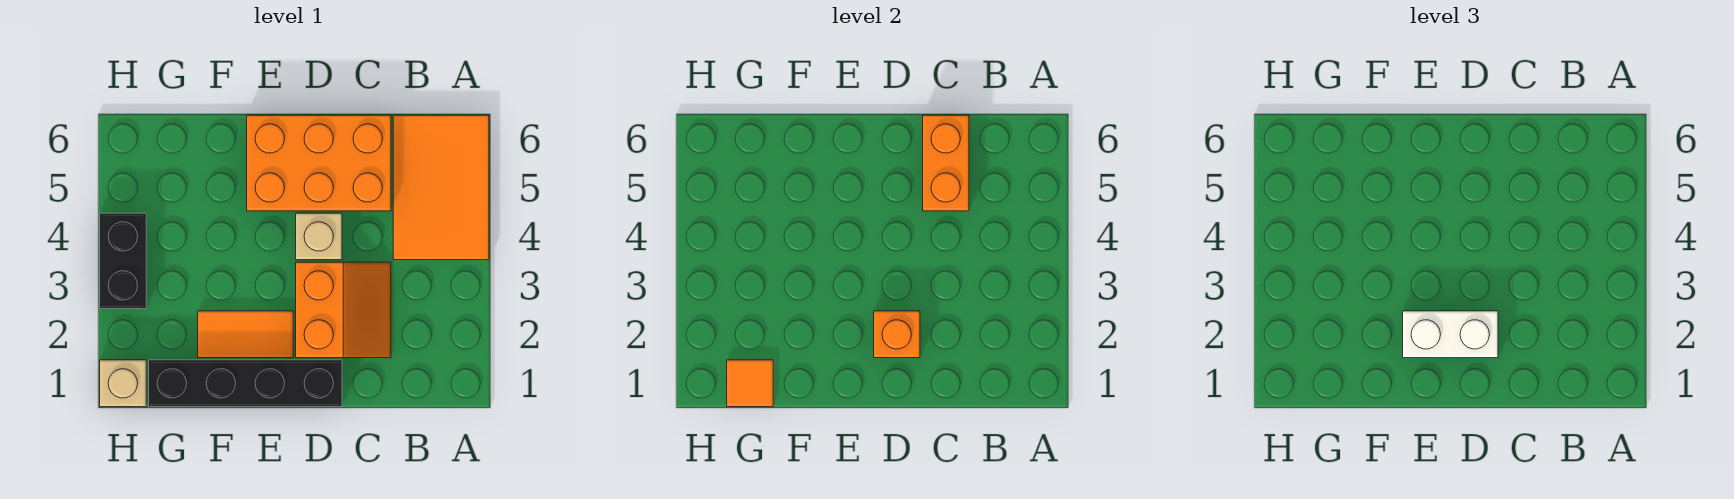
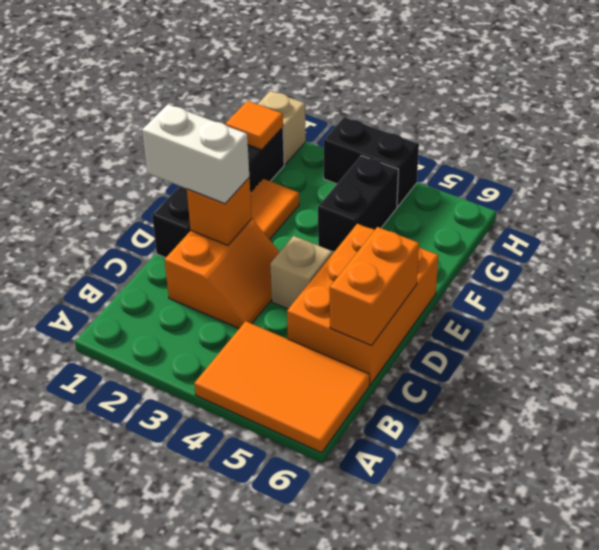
orange slope C2:D3 level 1 top D -> orange slope C2:D3 level 1 top 2
orange brick C5:C6 level 2 -> orange brick C6:D6 level 2
white brick D2:E2 level 3 -> white brick D1:D2 level 3
none -> black brick F4:G4 level 1

